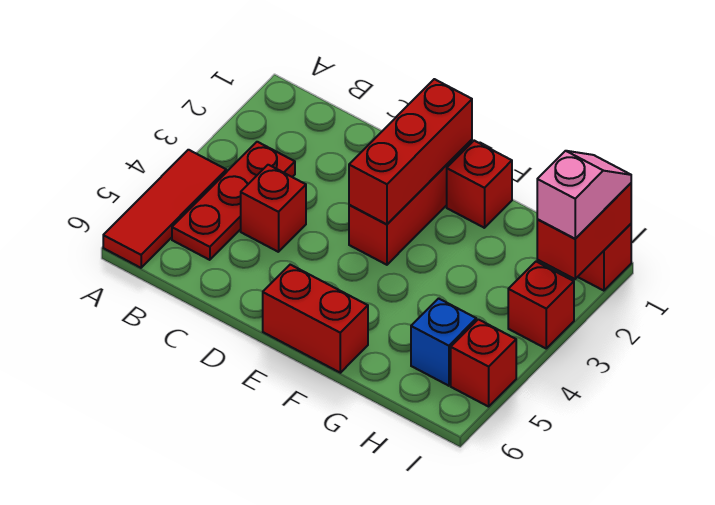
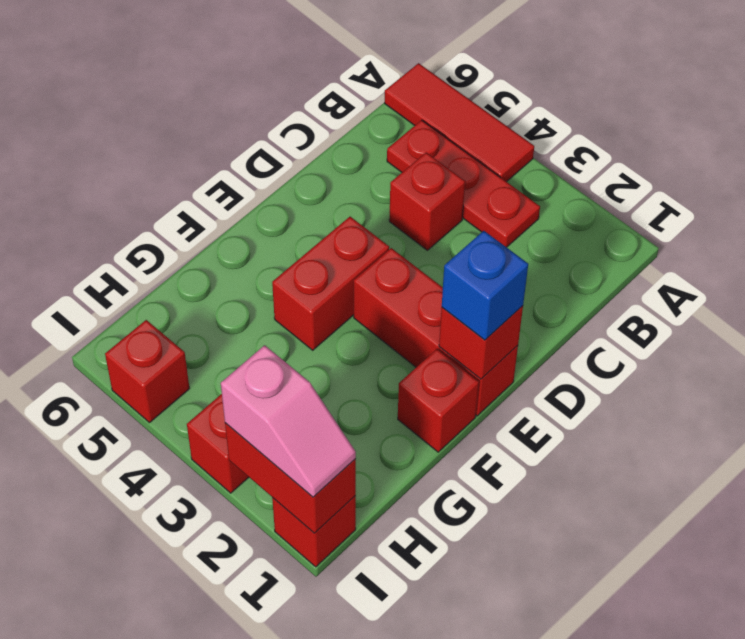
red brick E1:E3 level 2 -> red brick E1 level 2
red brick E6:F6 level 1 -> red brick E4:F4 level 1
blue brick H5 level 1 -> blue brick E1 level 3

